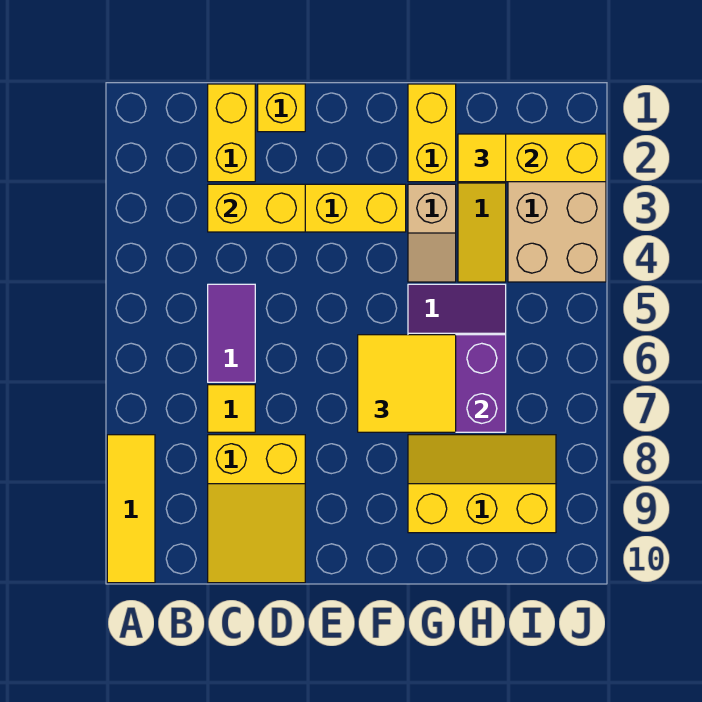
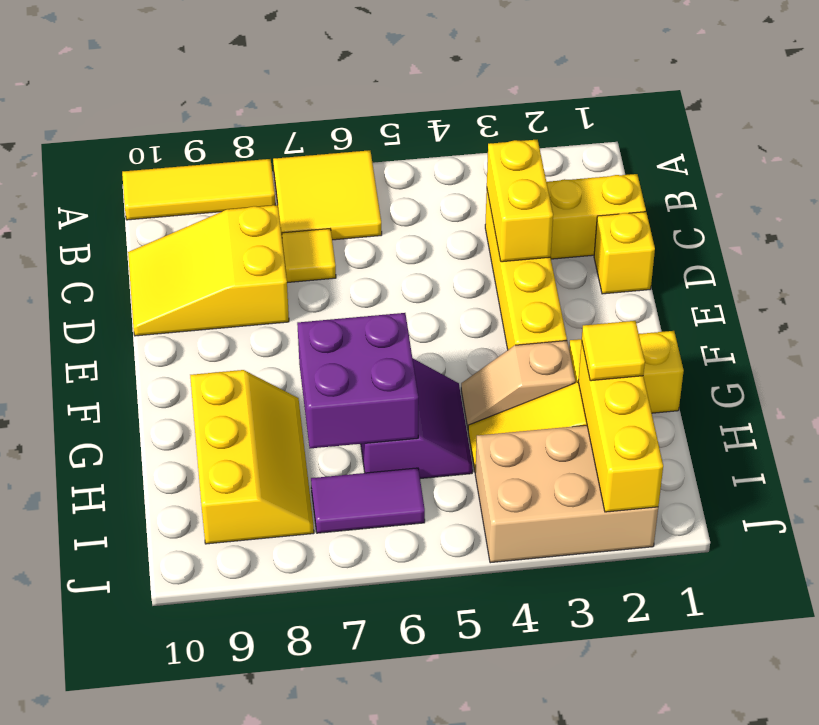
purple tile C5:C6 level 1 -> purple tile I6:I7 level 1
yellow tile F6:G7 level 3 -> yellow tile A6:B7 level 1

